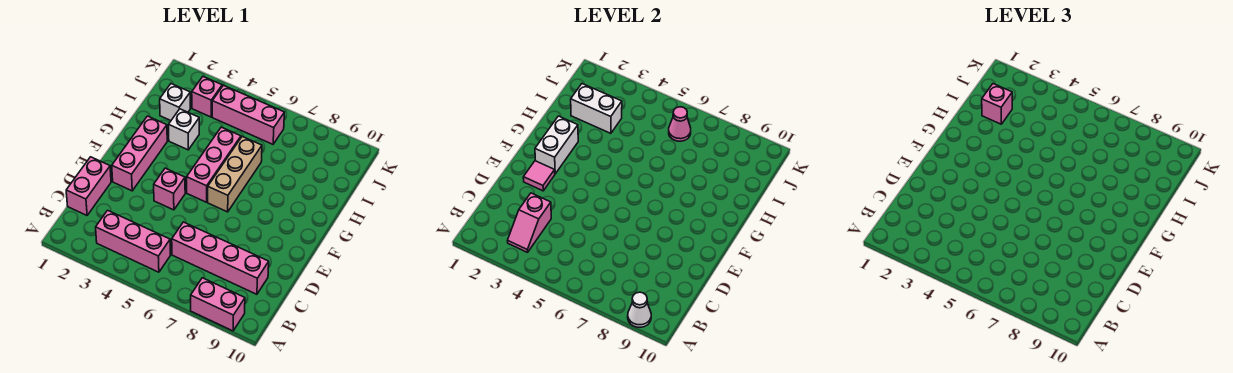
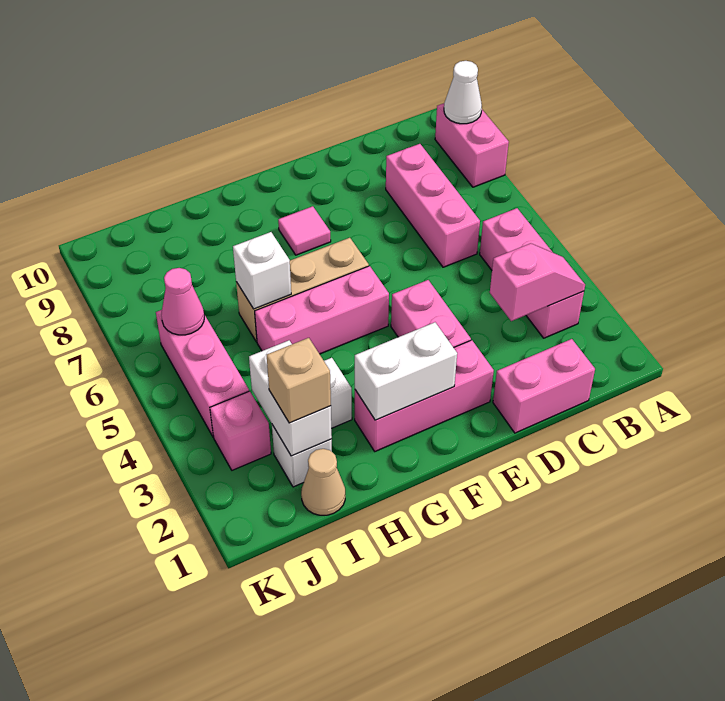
pink brick C6:C9 level 1 -> pink brick C6:C8 level 1
pink tile E2 level 2 -> pink tile F8 level 1
pink brick E4 level 1 -> pink brick E3:E4 level 1
none -> white brick H6 level 2
none -> tan cone I1 level 1
pink brick I2 level 3 -> tan brick I2 level 3

